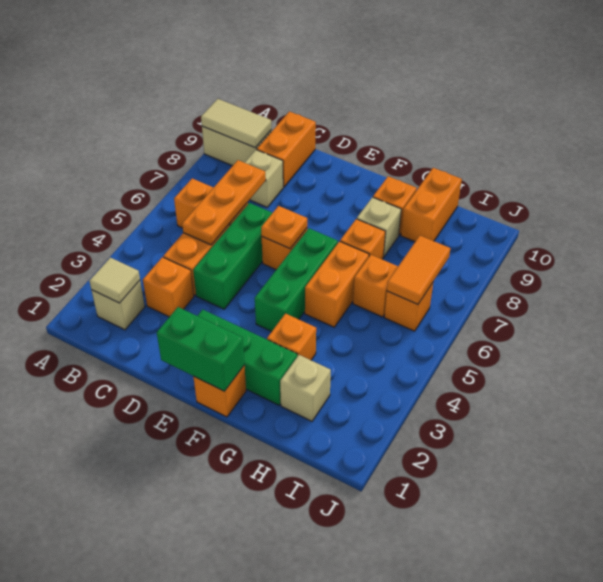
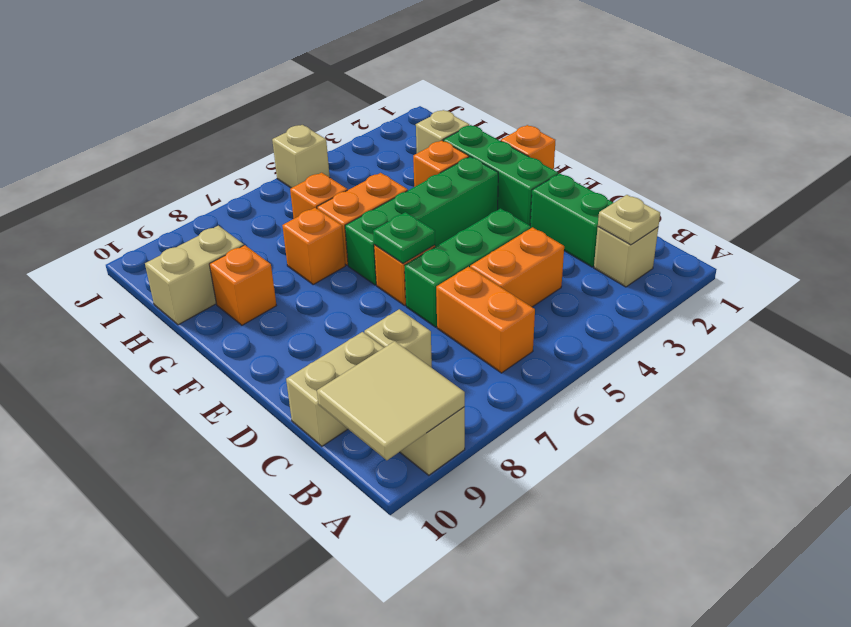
tan tile A9:B9 level 2 -> tan tile A9:B10 level 2
tan tile B2 level 2 -> tan plate B2 level 2
orange brick C3 level 1 -> none
orange plate C5:C7 level 2 -> none
orange brick C9:C10 level 1 -> tan brick C9:C10 level 1
green brick E1:F1 level 2 -> green brick C2:D2 level 1
orange plate E6 level 2 -> green plate E6 level 2
green brick F4:F6 level 1 -> green brick F3:F6 level 1
tan brick G8 level 1 -> tan brick J5 level 1
orange brick H9:H10 level 1 -> tan brick H9:H10 level 1
orange brick I6 level 1 -> none
orange tile I6:I7 level 2 -> none

